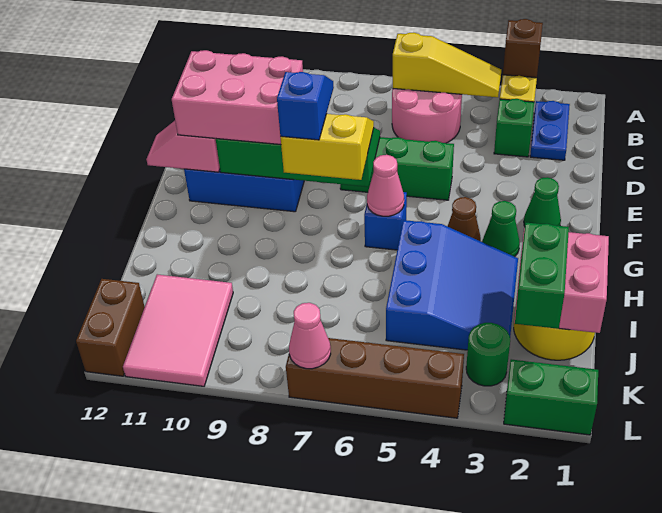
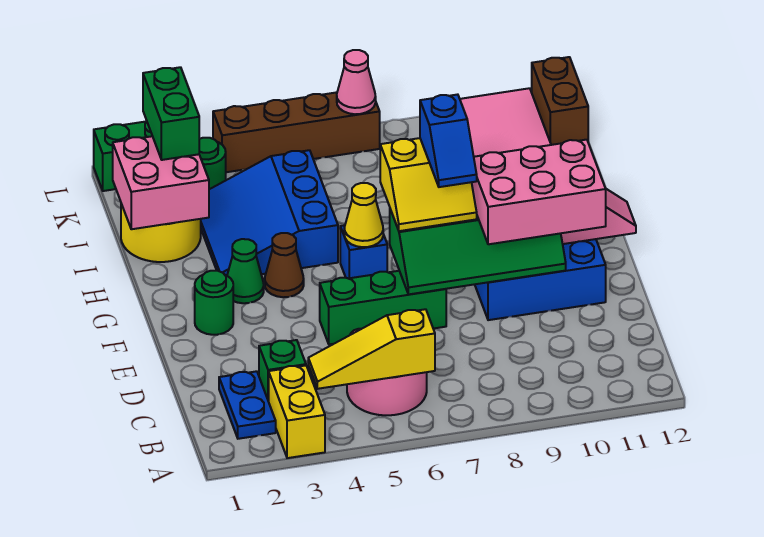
brown brick A3 level 2 -> none
green cone F2 level 1 -> green round brick F2 level 1
pink cone G6 level 2 -> yellow cone G6 level 2

